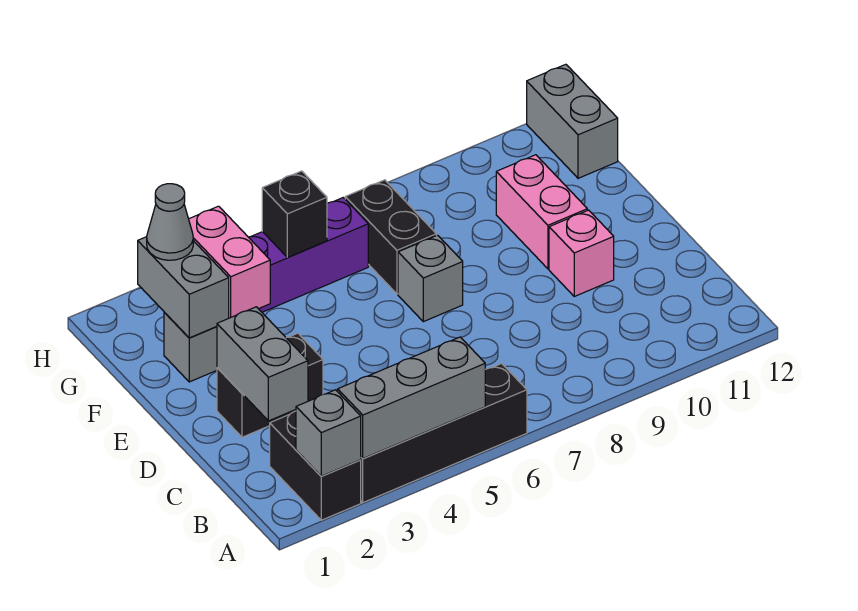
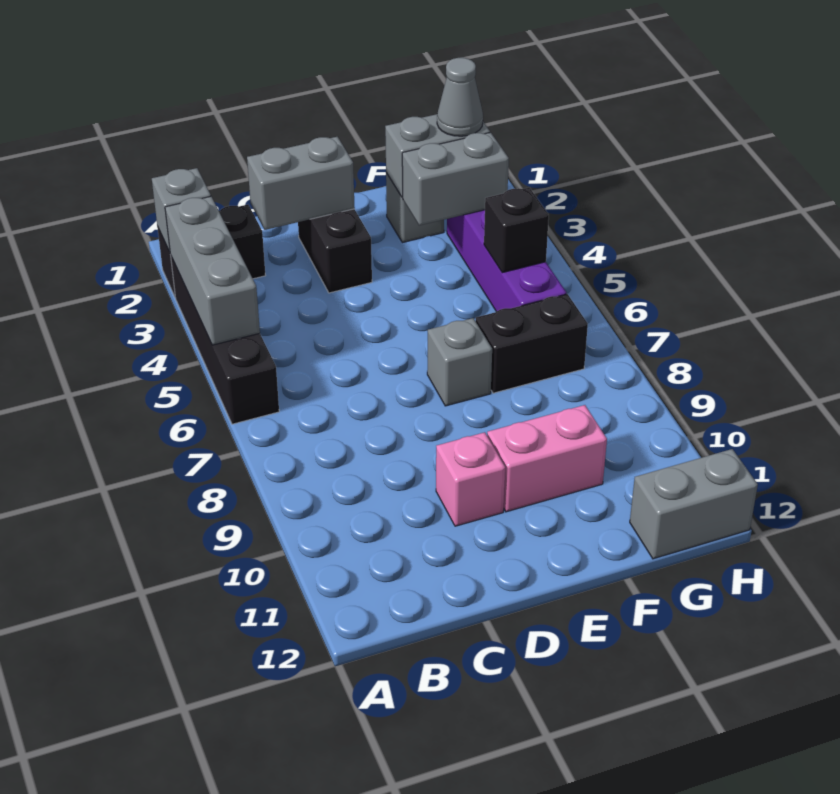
pink brick F3:G3 level 2 -> grey brick F3:G3 level 2

